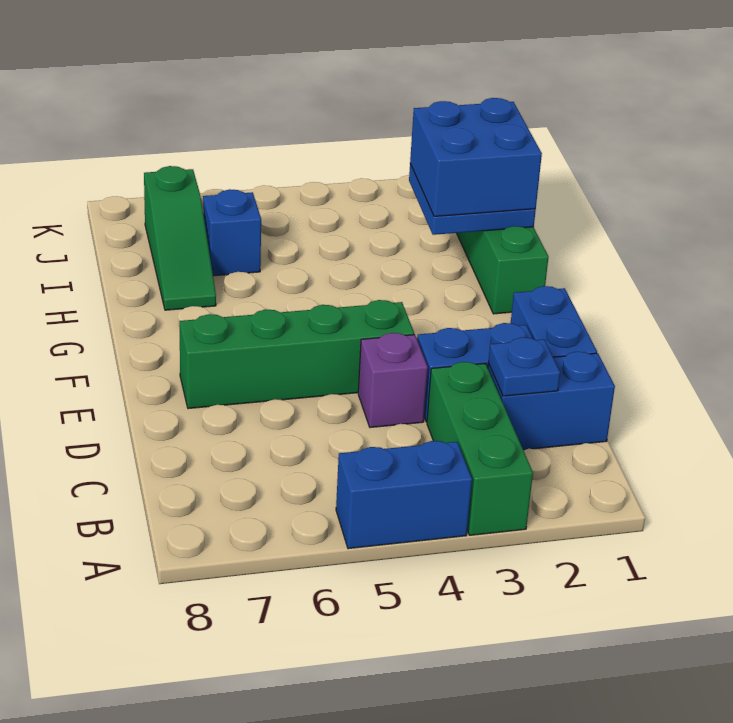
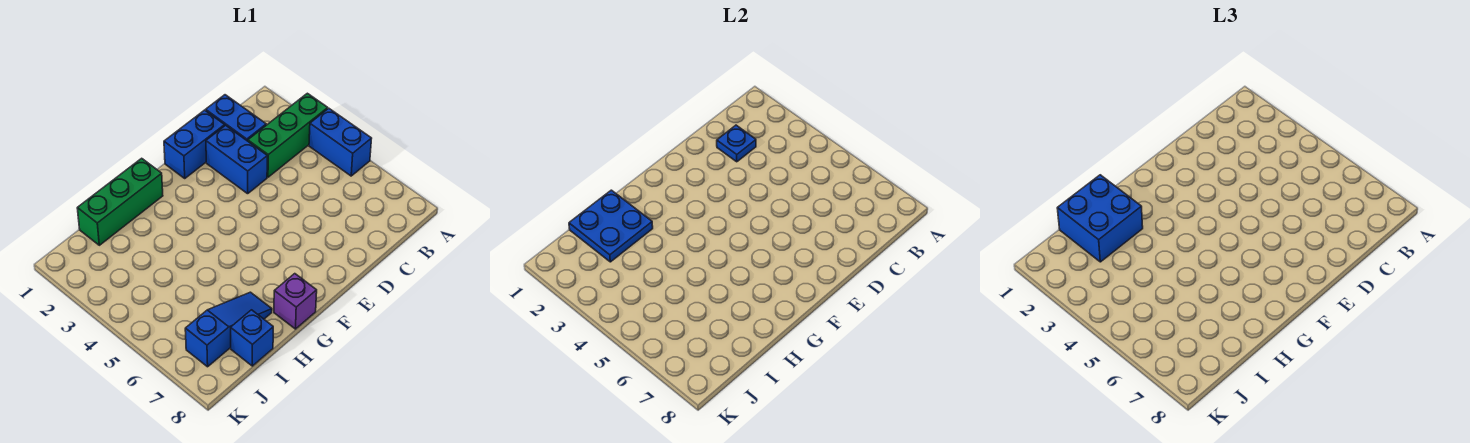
purple brick D4 level 1 -> purple brick G8 level 1
green brick E4:E7 level 1 -> none
green slope H7:J7 level 1 top J -> blue slope H7:J7 level 1 top J
blue brick I6 level 1 -> blue brick I8 level 1

